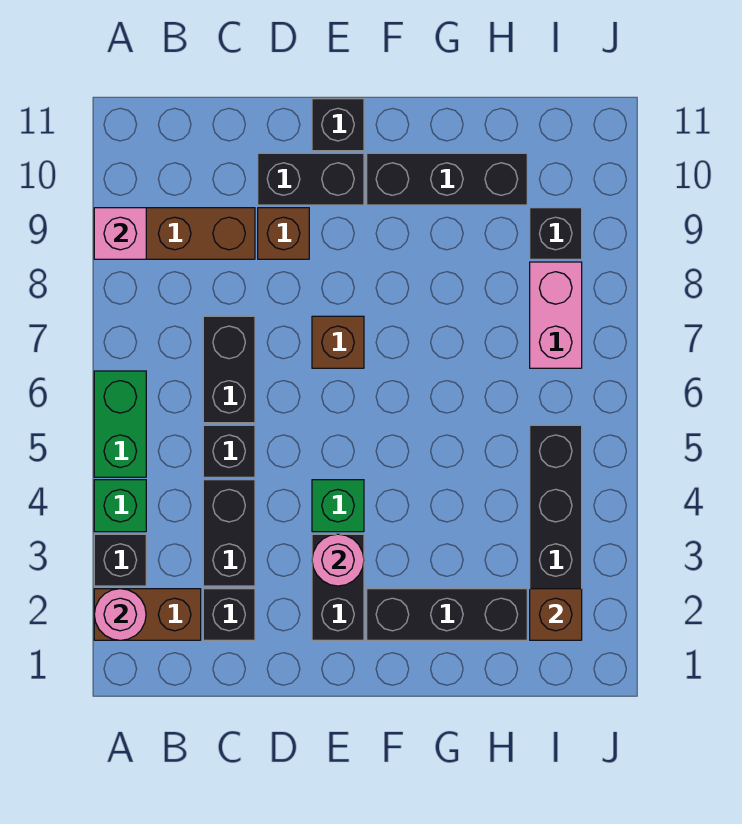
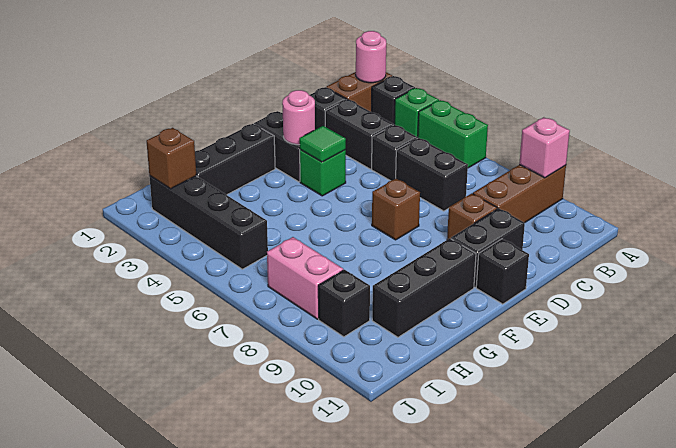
none -> green tile E4 level 2

